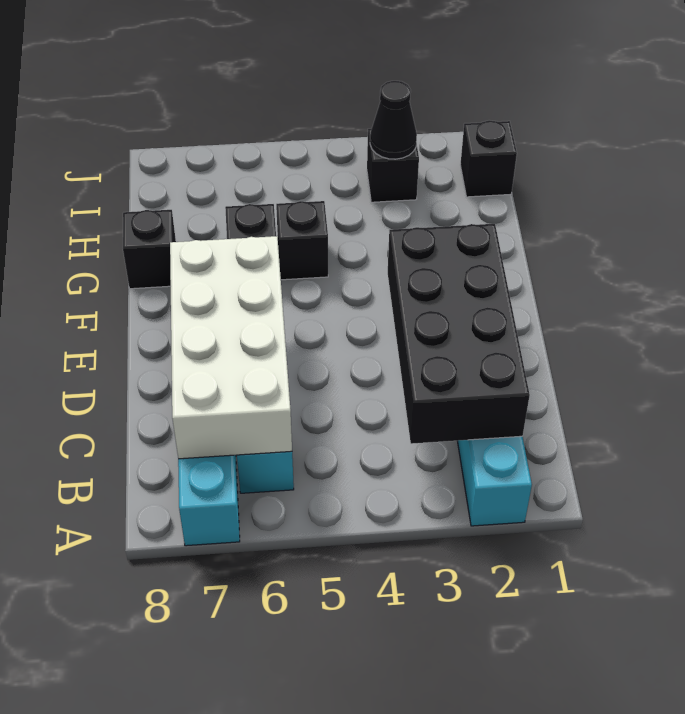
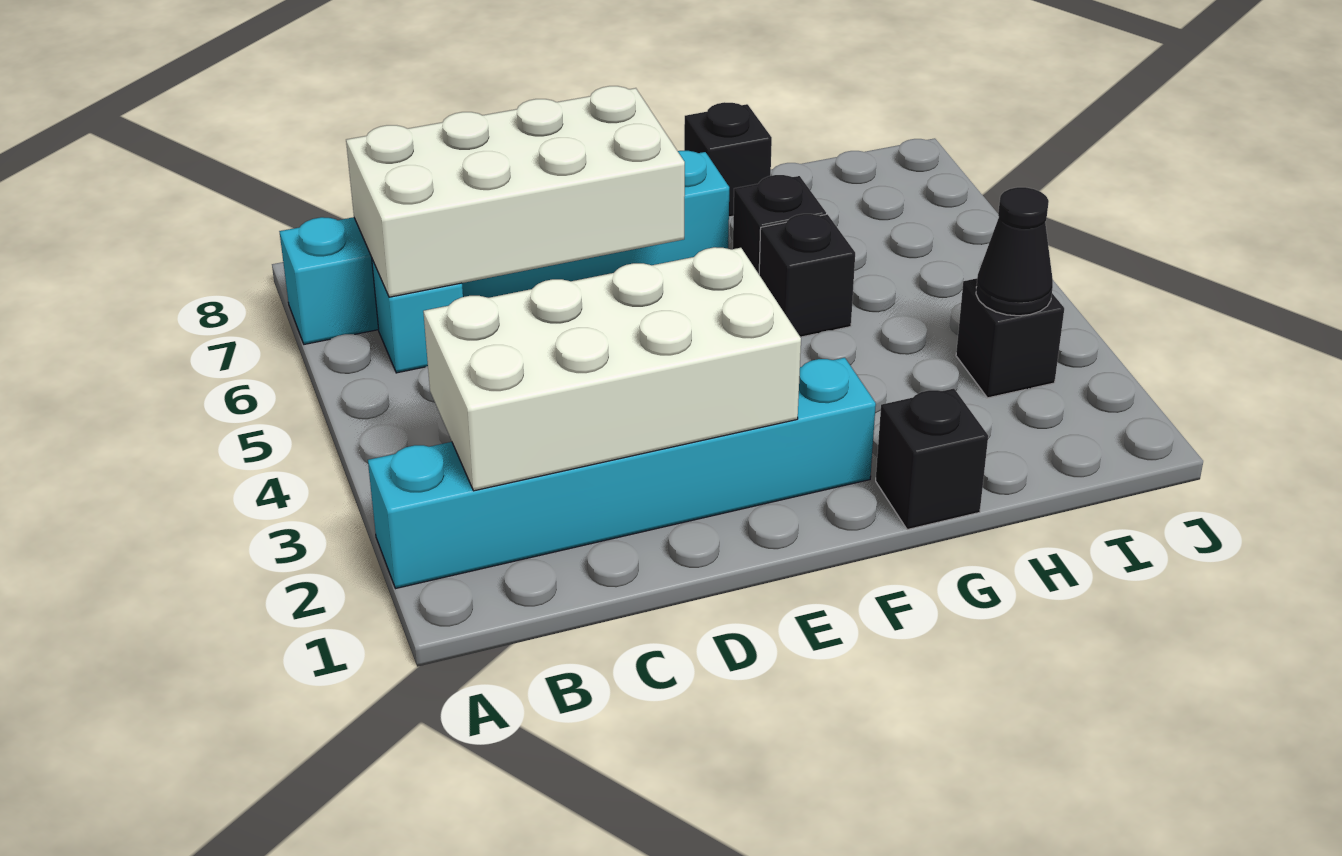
black brick B2:E3 level 2 -> white brick B2:E3 level 2
black brick I1 level 1 -> black brick G1 level 1

